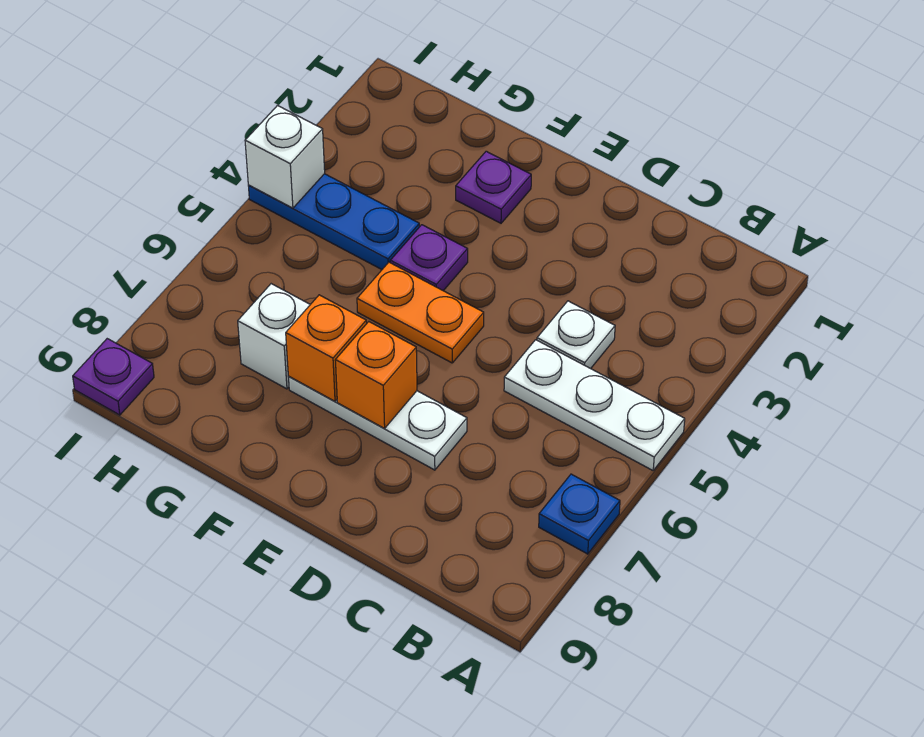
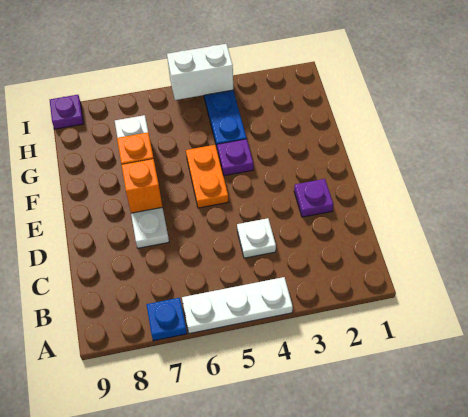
white plate A5:C5 level 1 -> white plate A4:A6 level 1
purple plate F2 level 1 -> purple plate D2 level 1
white brick I4 level 2 -> white brick I4:I5 level 2

